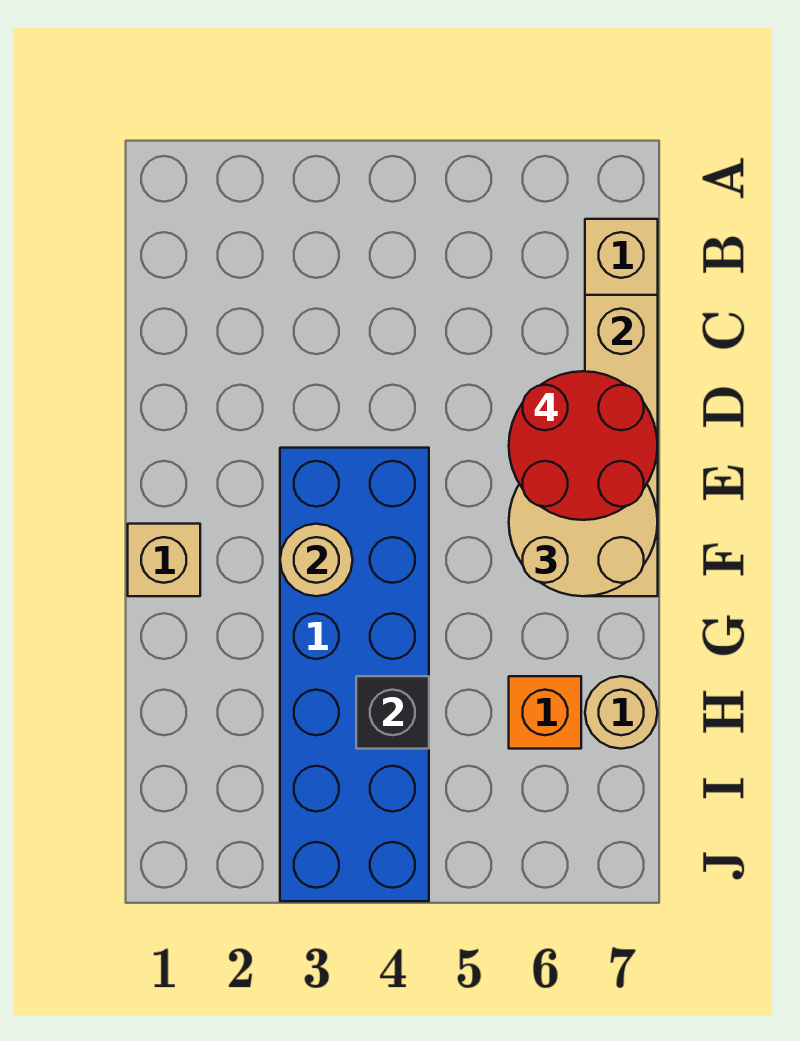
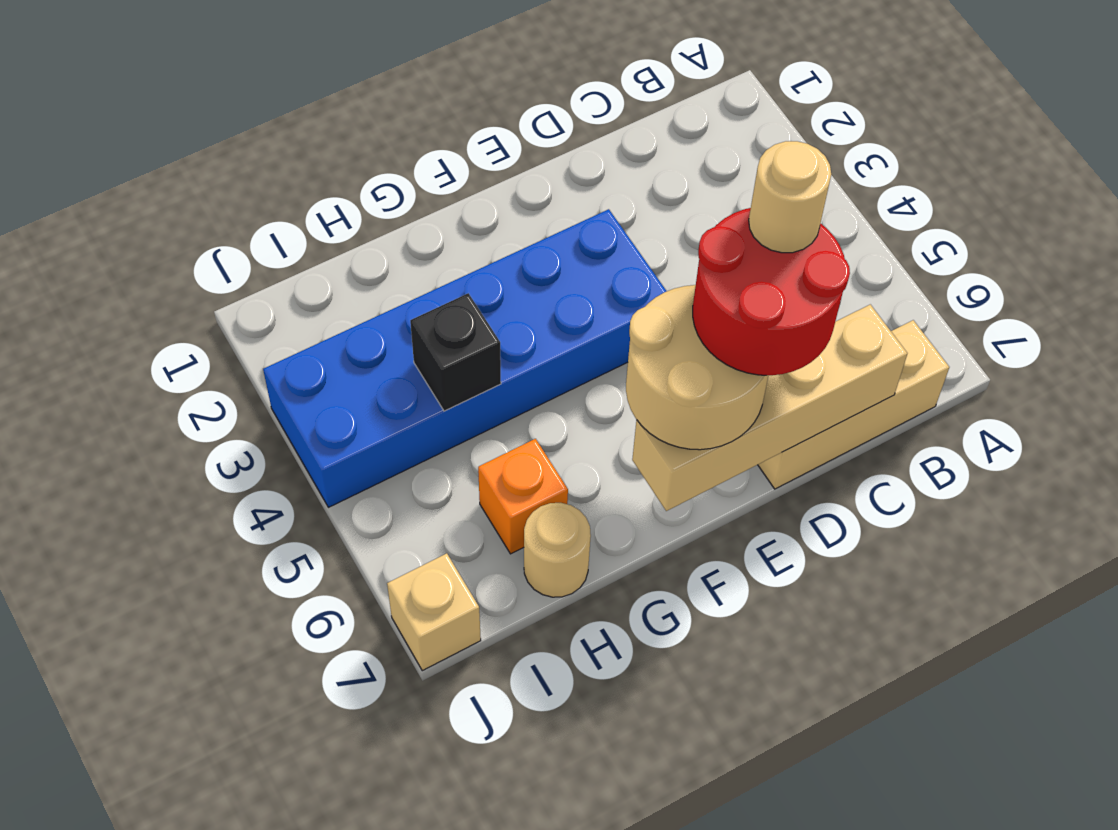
tan brick F1 level 1 -> tan brick J7 level 1
tan round brick F3 level 2 -> tan round brick D6 level 5

